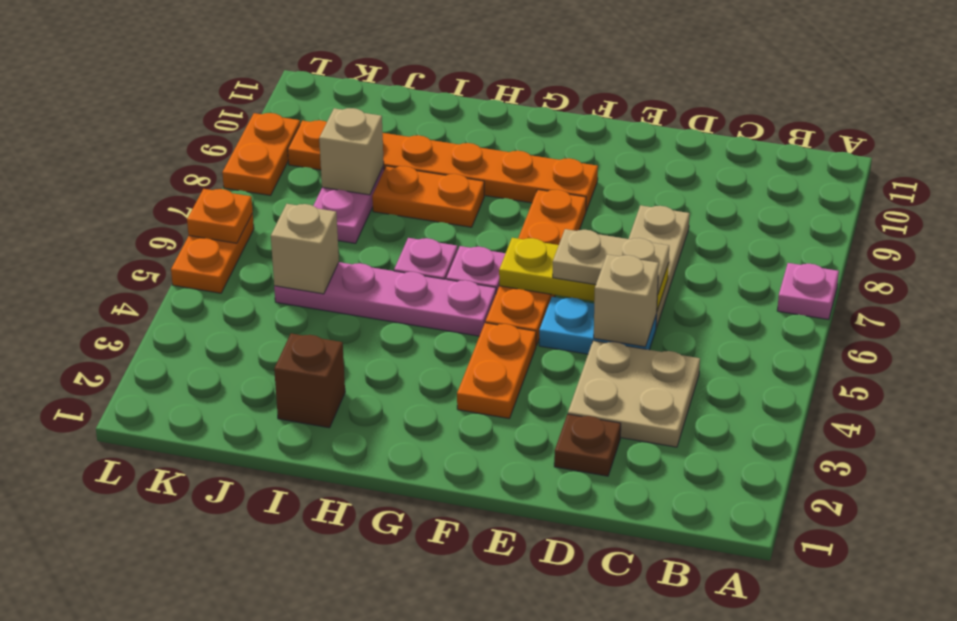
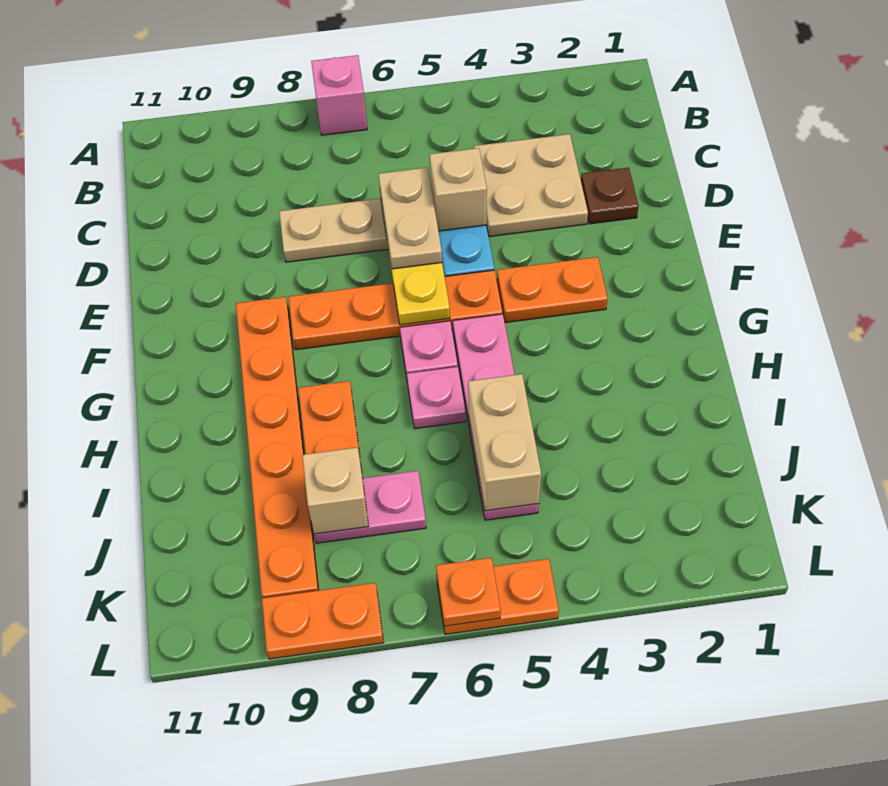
pink plate A7 level 1 -> pink brick A7 level 1
brown brick I2 level 1 -> none
tan brick J5 level 2 -> tan brick I5:J5 level 2

